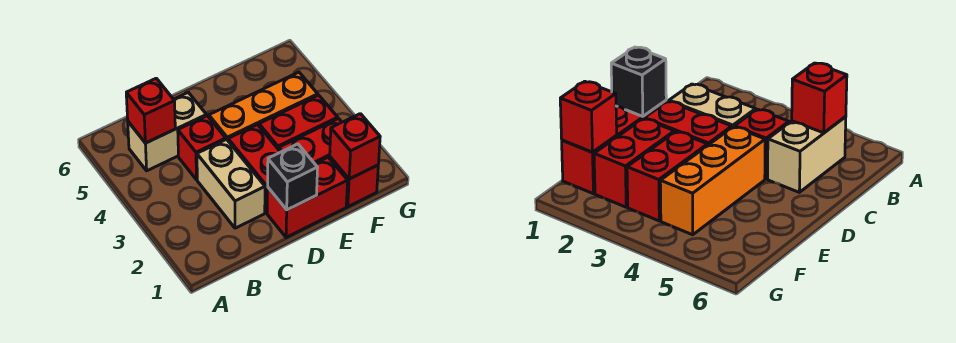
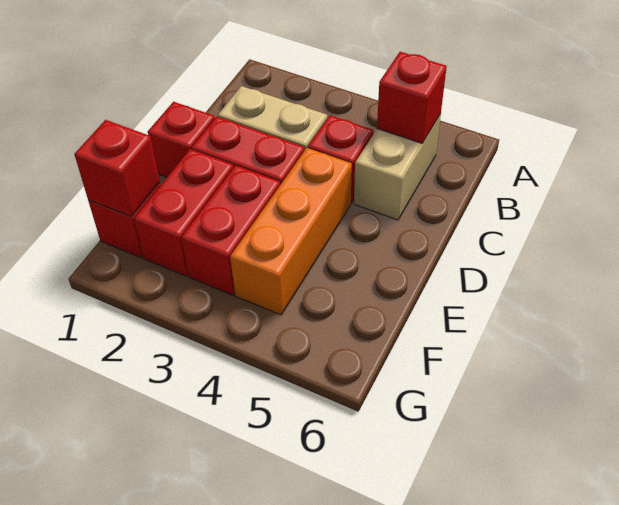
red brick D1:E1 level 1 -> red brick D1 level 1
black brick D1 level 2 -> none

